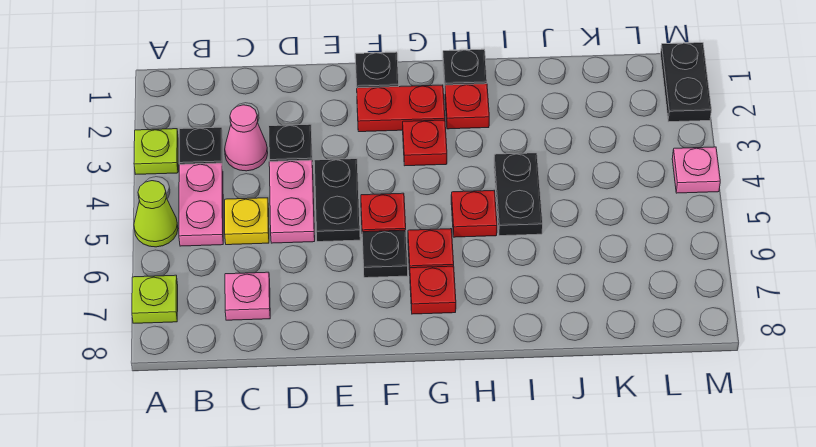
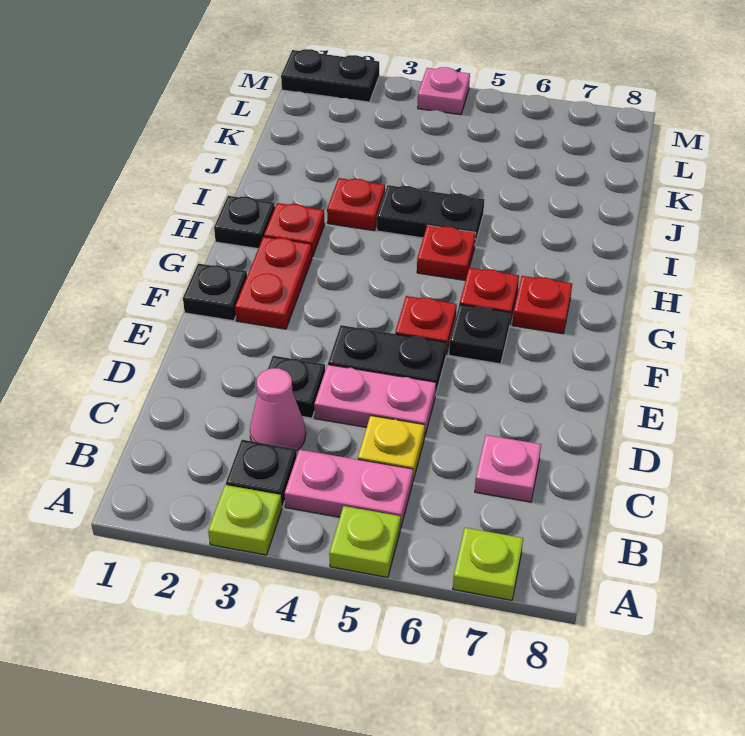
lime cone A5 level 1 -> lime plate A5 level 1
red plate G3 level 1 -> red plate I3 level 1

